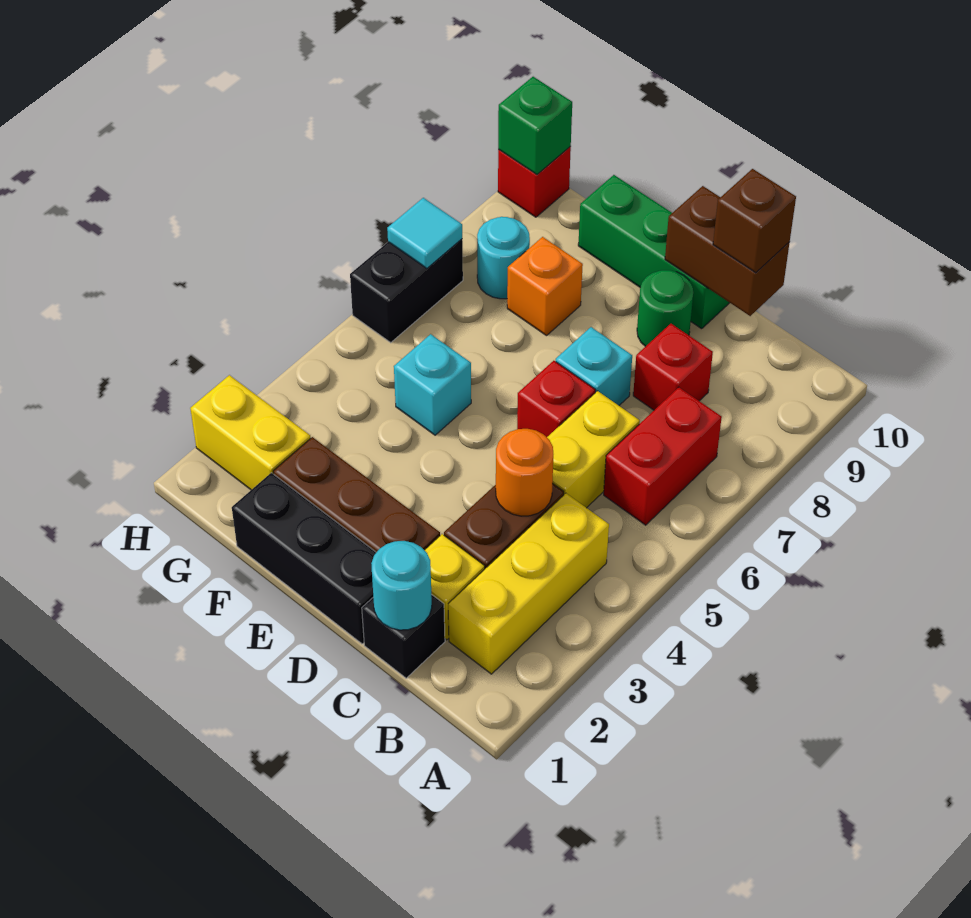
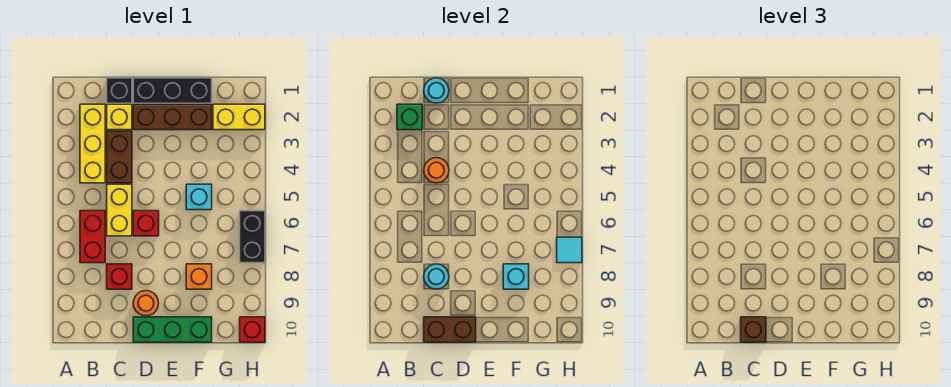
cyan brick D7 level 1 -> cyan brick F8 level 2
green round brick D9 level 1 -> orange round brick D9 level 1
cyan round brick G8 level 1 -> cyan round brick C8 level 2
green brick H10 level 2 -> green brick B2 level 2

